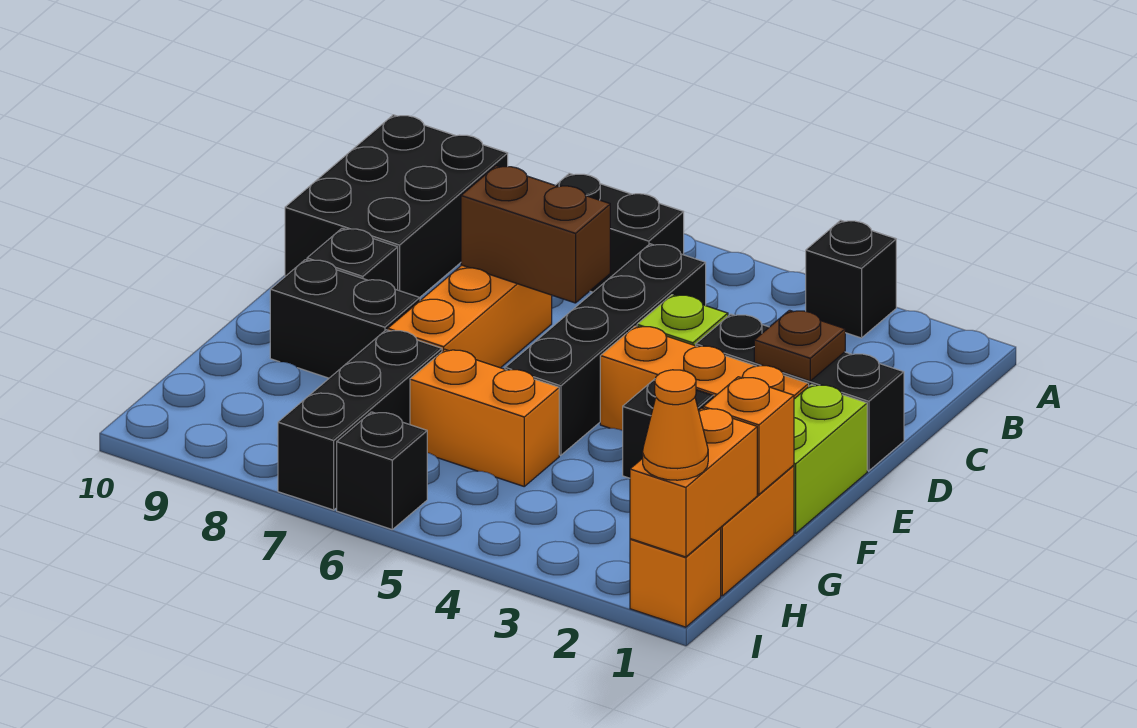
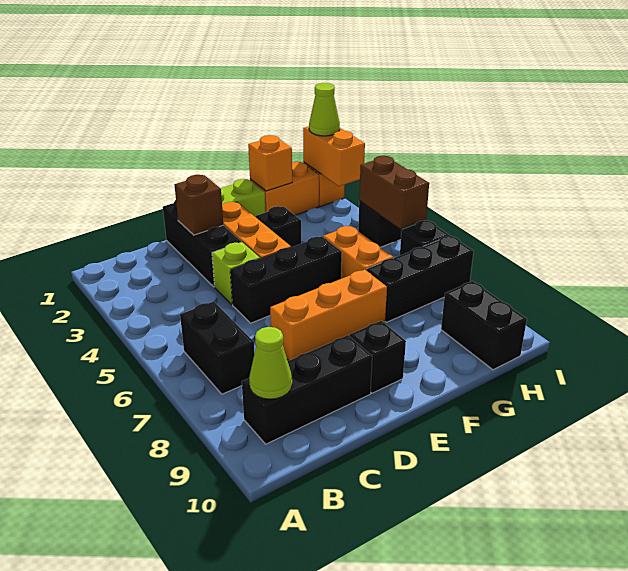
black brick A3 level 1 -> black brick I4 level 1
black brick B9:D10 level 1 -> black brick B9:D9 level 1
none -> lime cone B9 level 2
black brick C5:F5 level 1 -> black brick D5:F5 level 1
brown plate D2 level 2 -> brown brick D2 level 2
brown brick D6:D7 level 2 -> brown brick I4:I5 level 2
black brick F8:F9 level 1 -> black brick H9:H10 level 1
orange brick H1:I1 level 2 -> orange brick I1:I2 level 2
orange cone I1 level 3 -> lime cone I1 level 3

